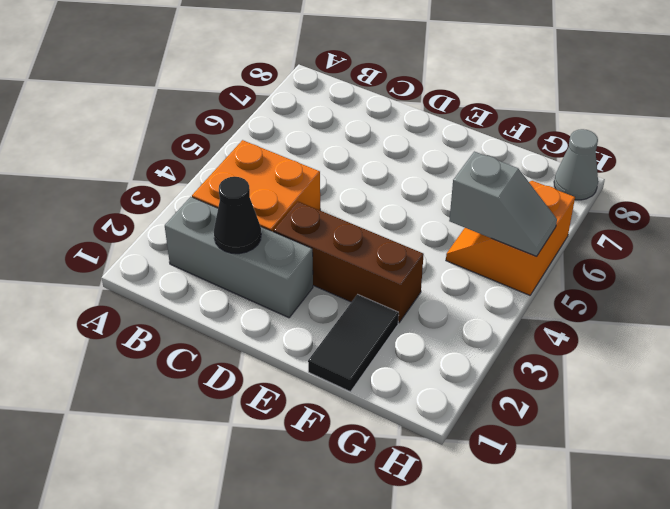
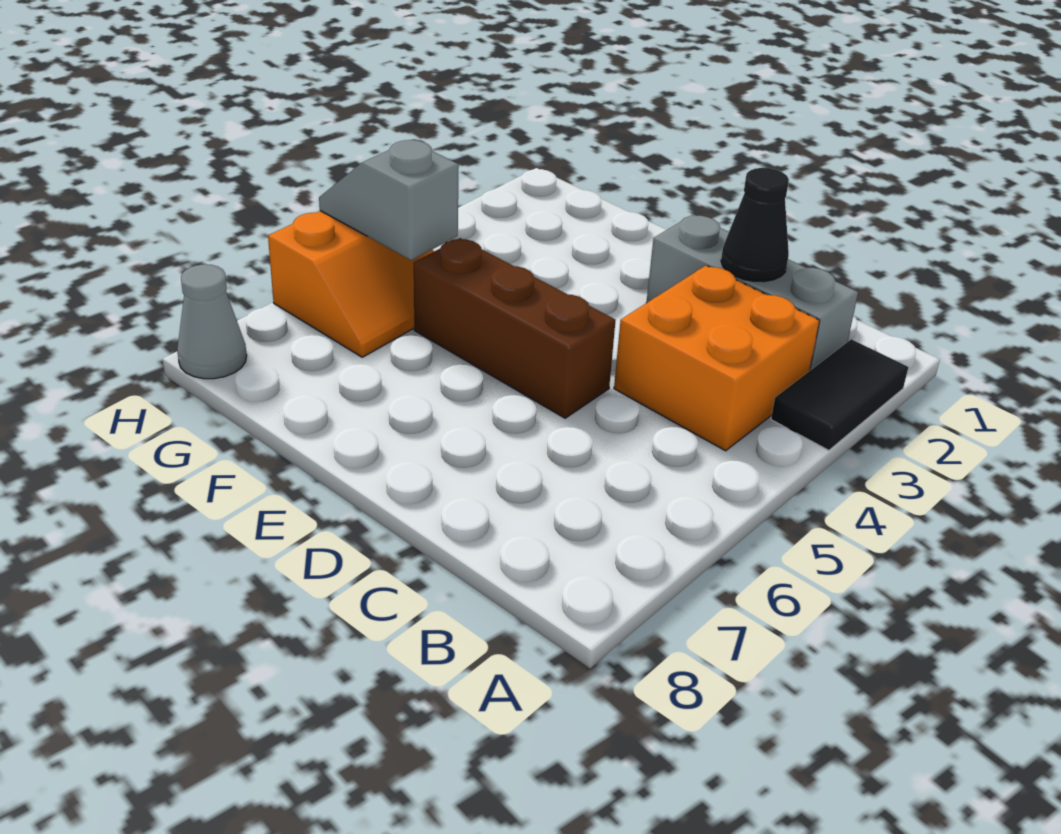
brown brick D3:F3 level 1 -> brown brick D5:F5 level 1
black tile F1:F2 level 1 -> black tile A2:A3 level 1

